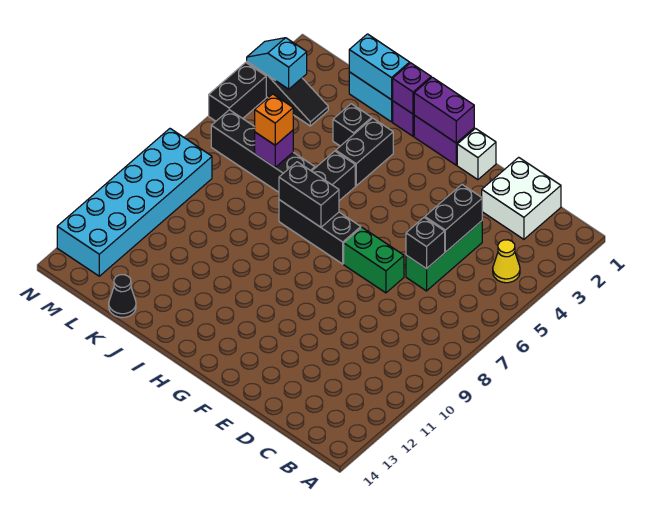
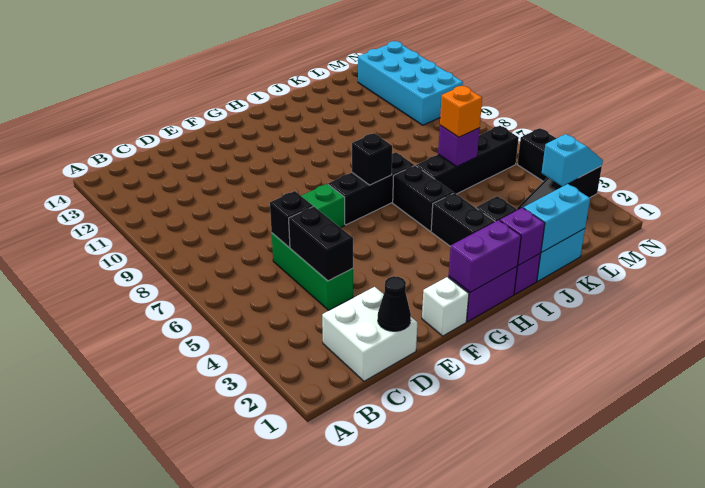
yellow cone B4 level 1 -> none
black brick H7:I7 level 2 -> black brick H7 level 2
black cone K14 level 1 -> black cone D1 level 2
cyan brick M8:N13 level 1 -> cyan brick M10:N13 level 1

